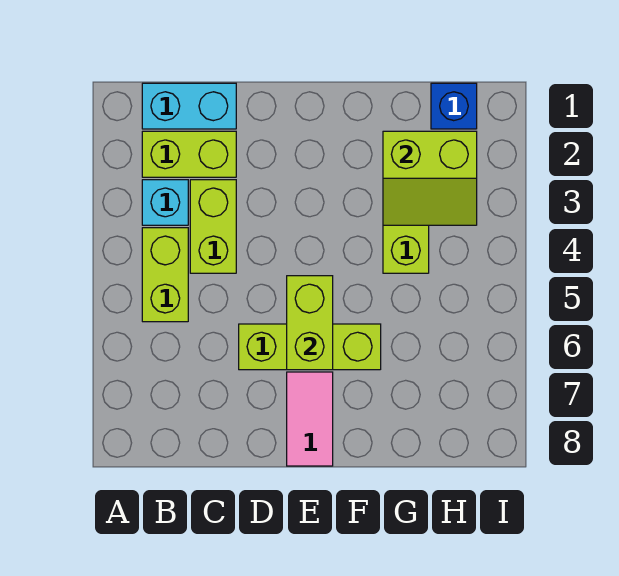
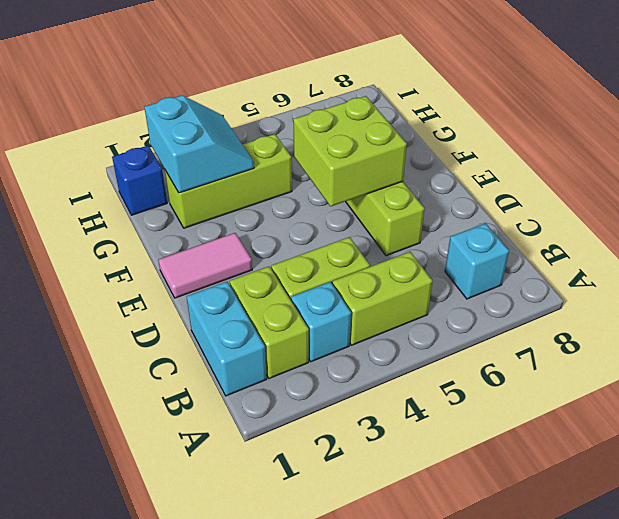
none -> cyan brick B7 level 1
lime brick E5:E6 level 2 -> lime brick E5:F6 level 2
pink tile E7:E8 level 1 -> pink tile E1:E2 level 1
lime slope G2:H3 level 2 top 2 -> cyan slope G2:H3 level 2 top 2

